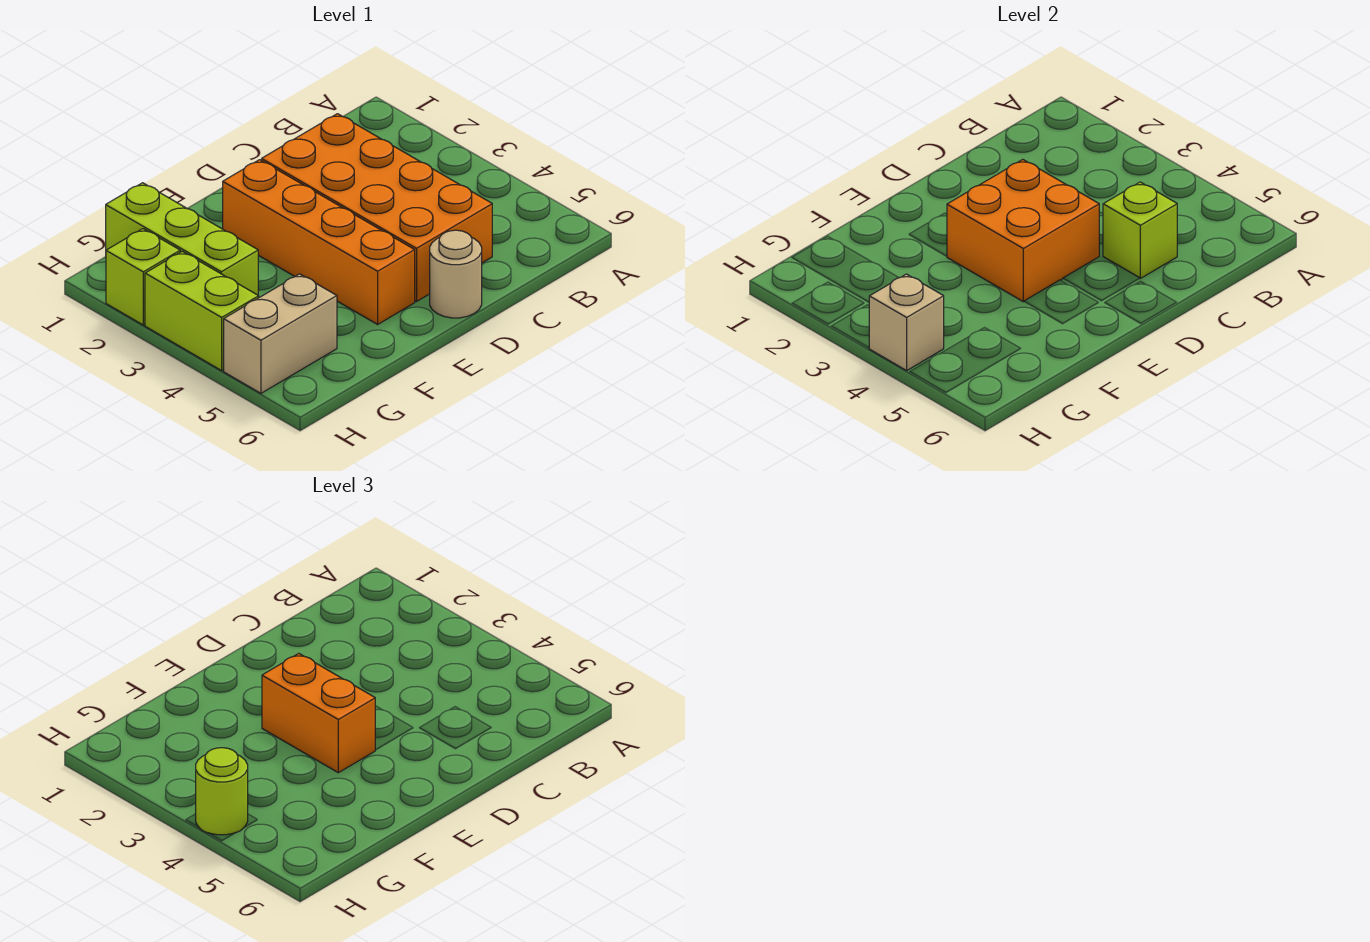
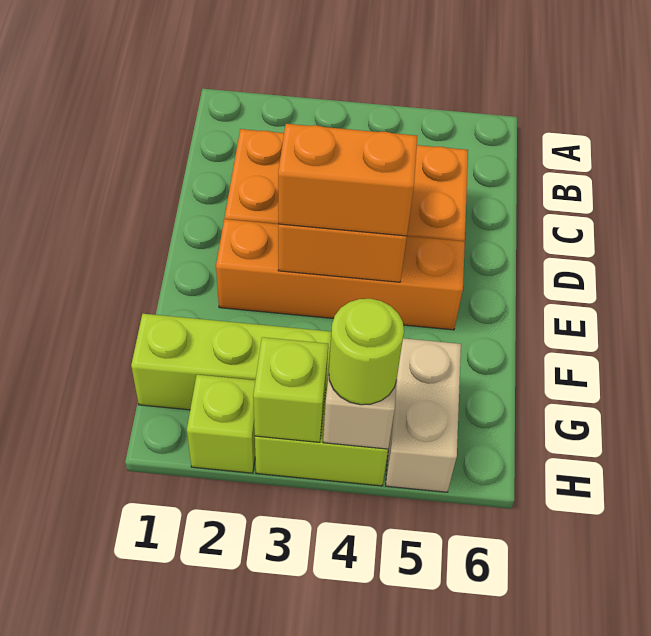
lime brick C5 level 2 -> lime brick H3 level 2
tan round brick D6 level 1 -> none

